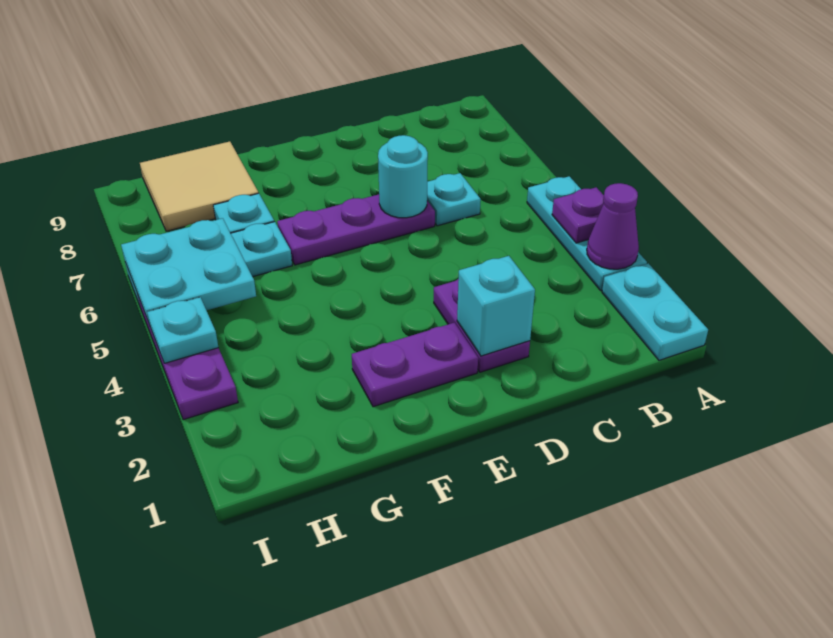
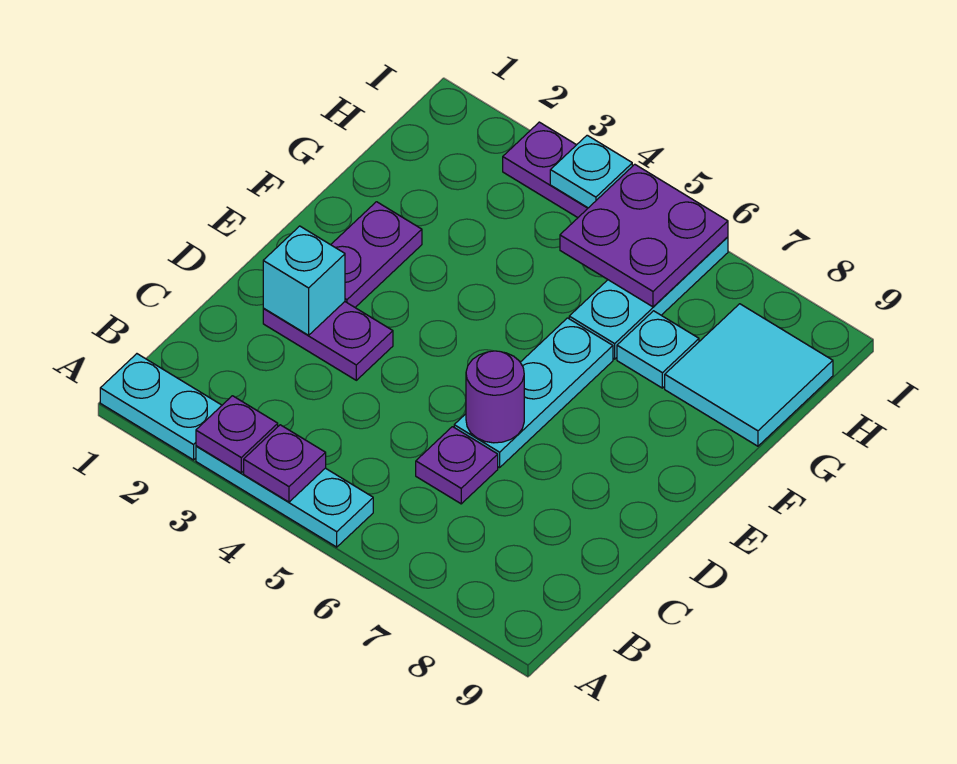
purple cone A3 level 2 -> purple plate A3 level 2
cyan plate C6 level 1 -> purple plate C6 level 1
purple plate D6:F6 level 1 -> cyan plate D6:F6 level 1
cyan round brick D6 level 2 -> purple round brick D6 level 2
tan tile G8:H9 level 1 -> cyan tile G8:H9 level 1
cyan plate H5:I6 level 2 -> purple plate H5:I6 level 2

